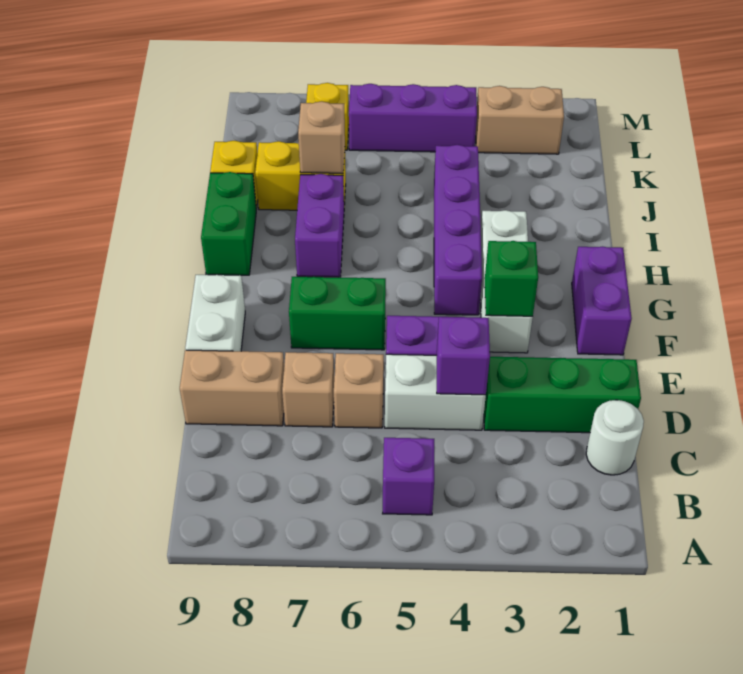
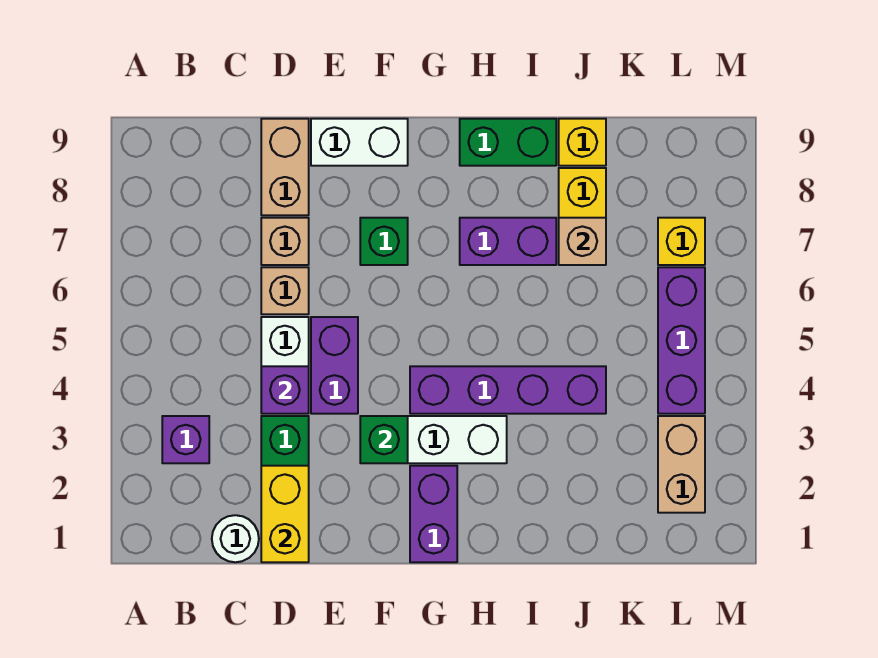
purple brick B5 level 1 -> purple brick B3 level 1
none -> yellow brick D1:D2 level 2
purple brick F1:G1 level 1 -> purple brick G1:G2 level 1
green brick F6:F7 level 1 -> green brick F7 level 1

